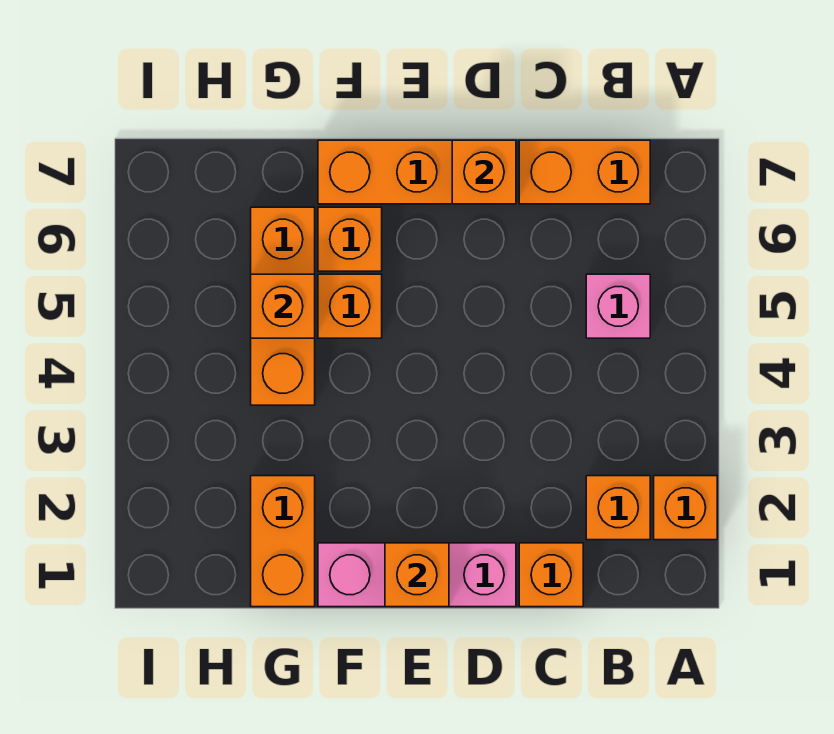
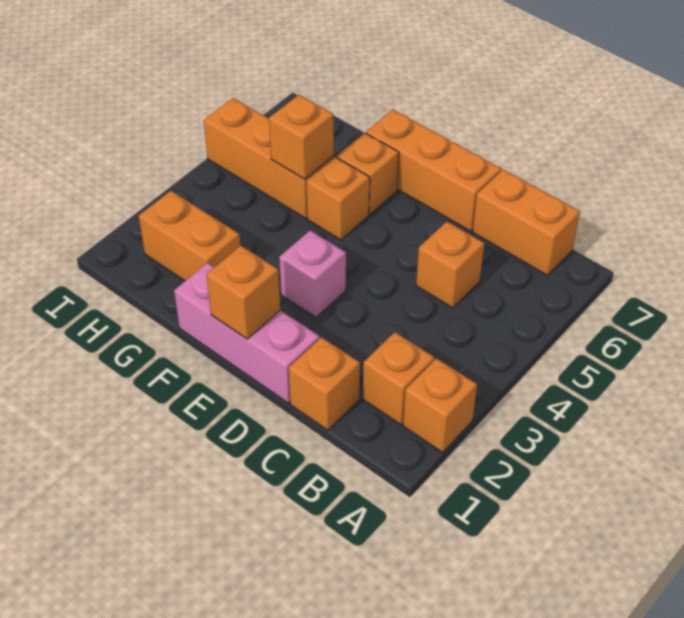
pink brick B5 level 1 -> pink brick E3 level 1
orange brick D7 level 2 -> orange brick C5 level 1
orange brick G1:G2 level 1 -> orange brick G2:H2 level 1
orange brick G4:G6 level 1 -> orange brick G5:I5 level 1

